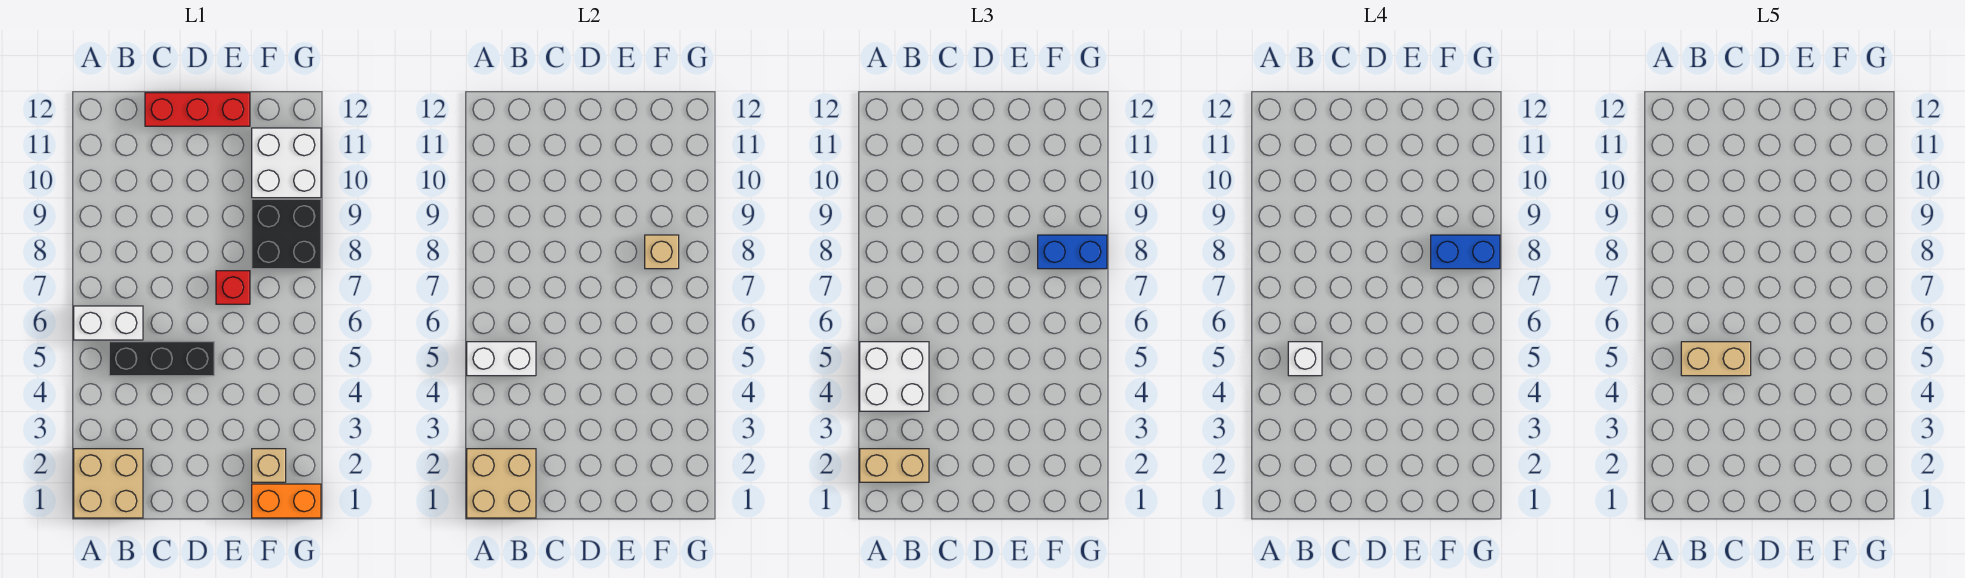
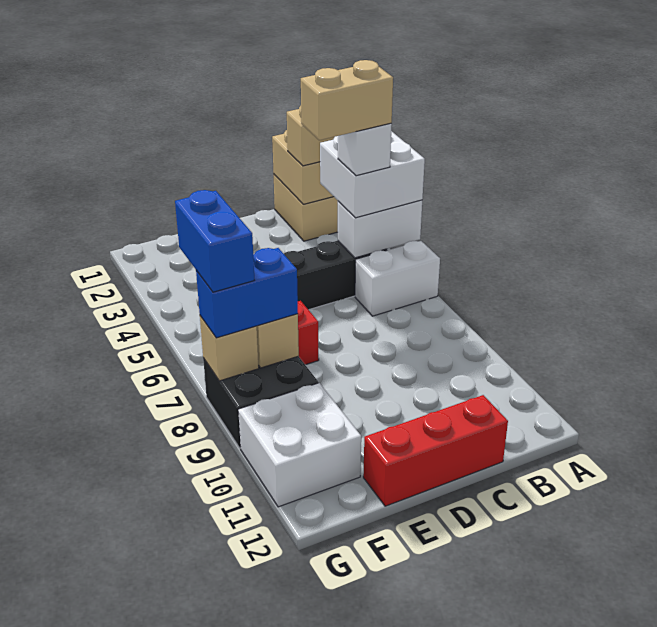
orange brick F1:G1 level 1 -> none
tan brick F2 level 1 -> tan brick G8 level 2
blue brick F8:G8 level 4 -> blue brick G7:G8 level 4

